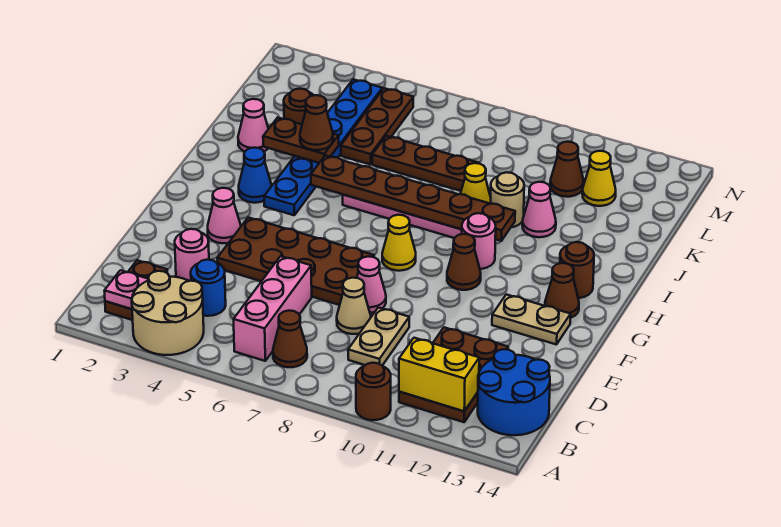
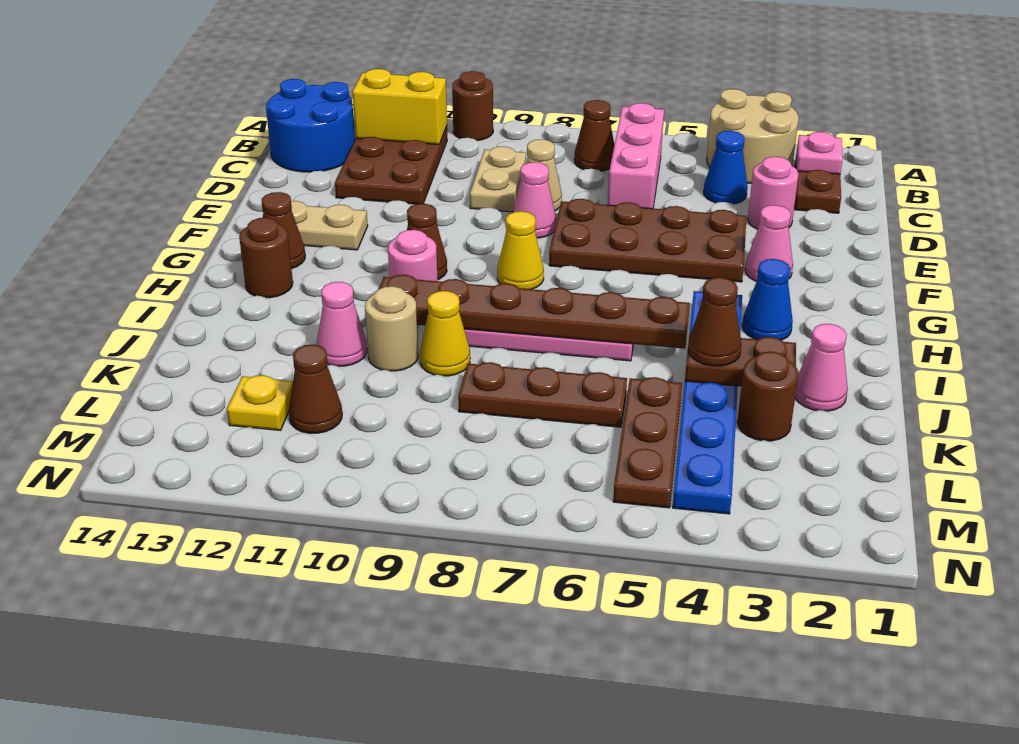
blue round brick C4 level 1 -> blue cone C4 level 1
yellow cone L12 level 1 -> yellow plate L12 level 1

